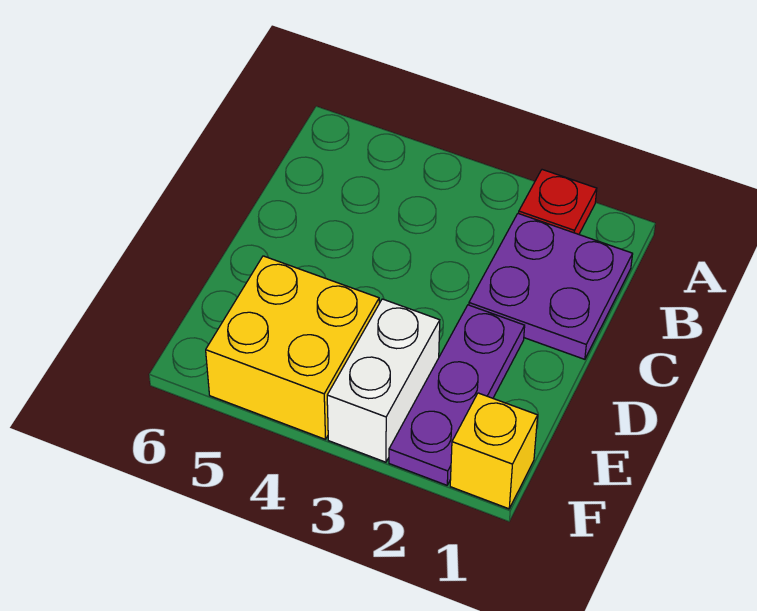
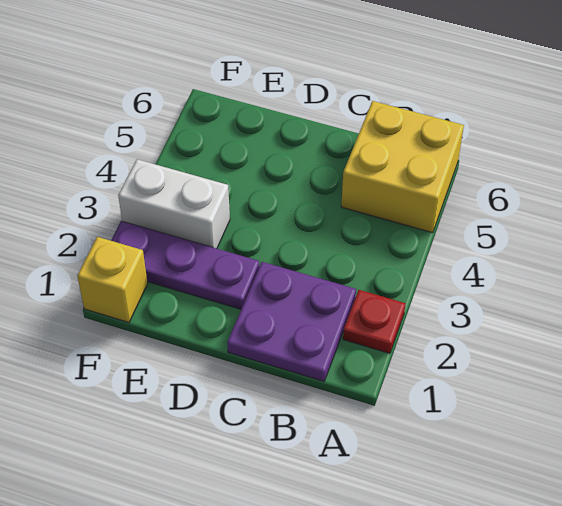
yellow brick E4:F5 level 1 -> yellow brick A5:B6 level 1

